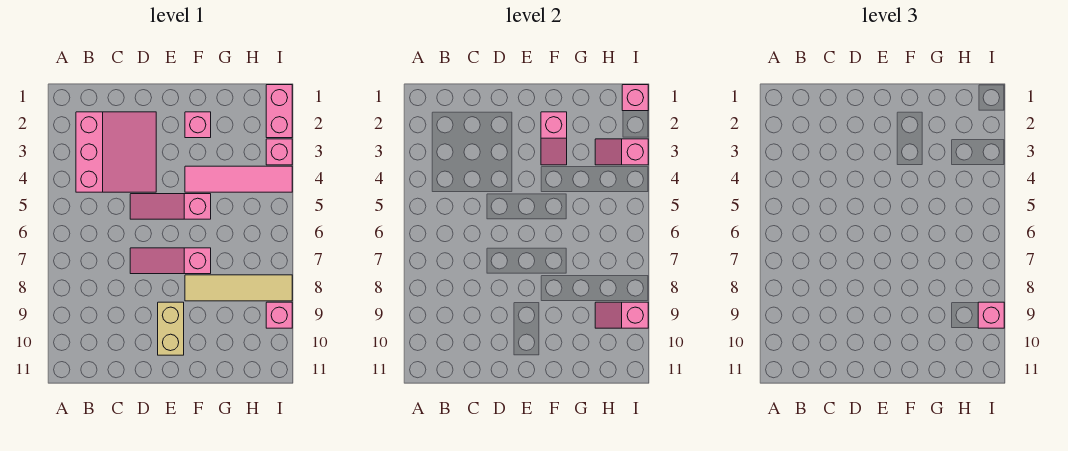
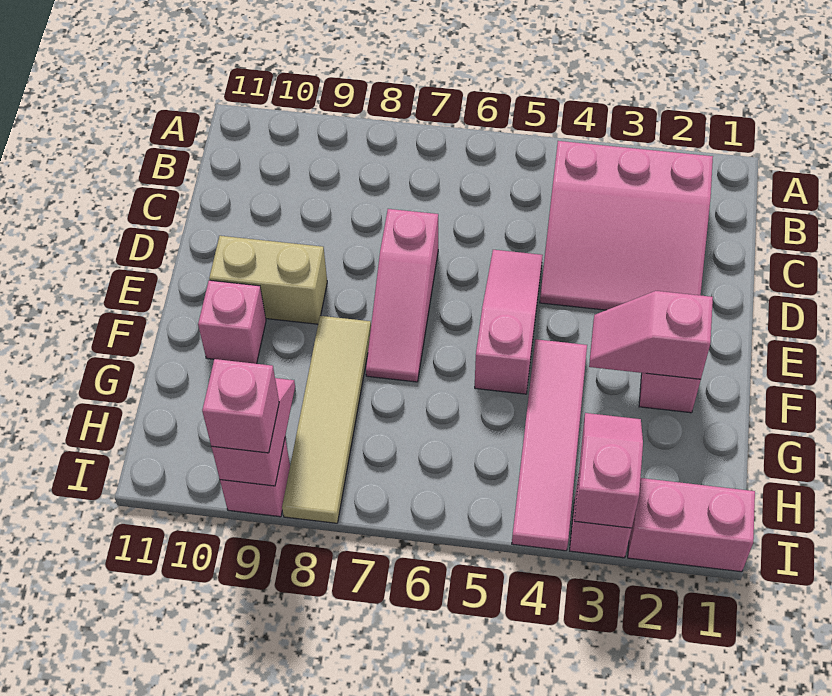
pink slope D7:F7 level 1 top F -> pink slope D7:F7 level 1 top D
pink brick I1 level 2 -> pink brick F10 level 1

